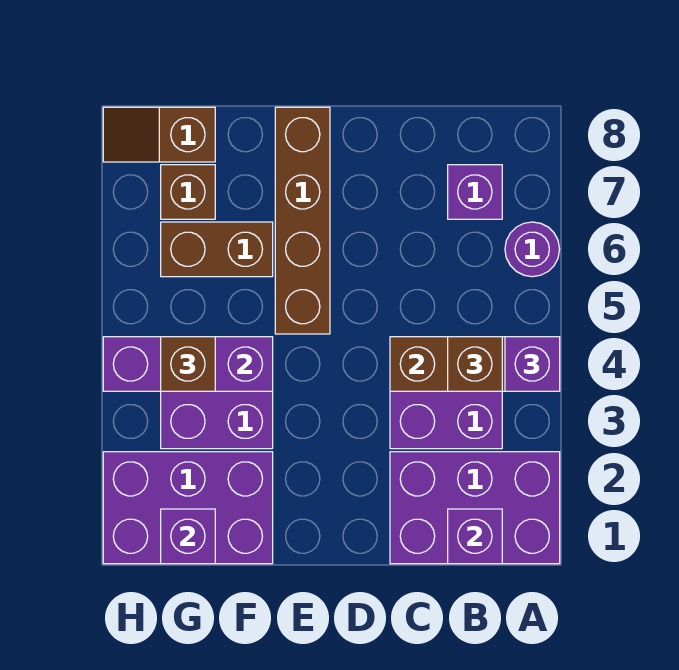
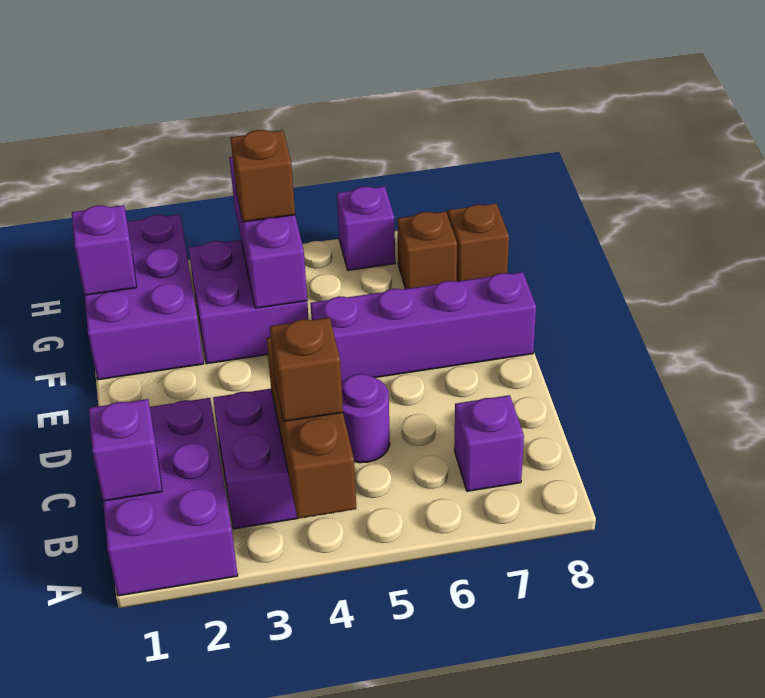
purple brick A4 level 3 -> purple brick H6 level 1
purple round brick A6 level 1 -> purple round brick C5 level 1
brown brick E5:E8 level 1 -> purple brick E5:E8 level 1
brown brick F6:G6 level 1 -> none

